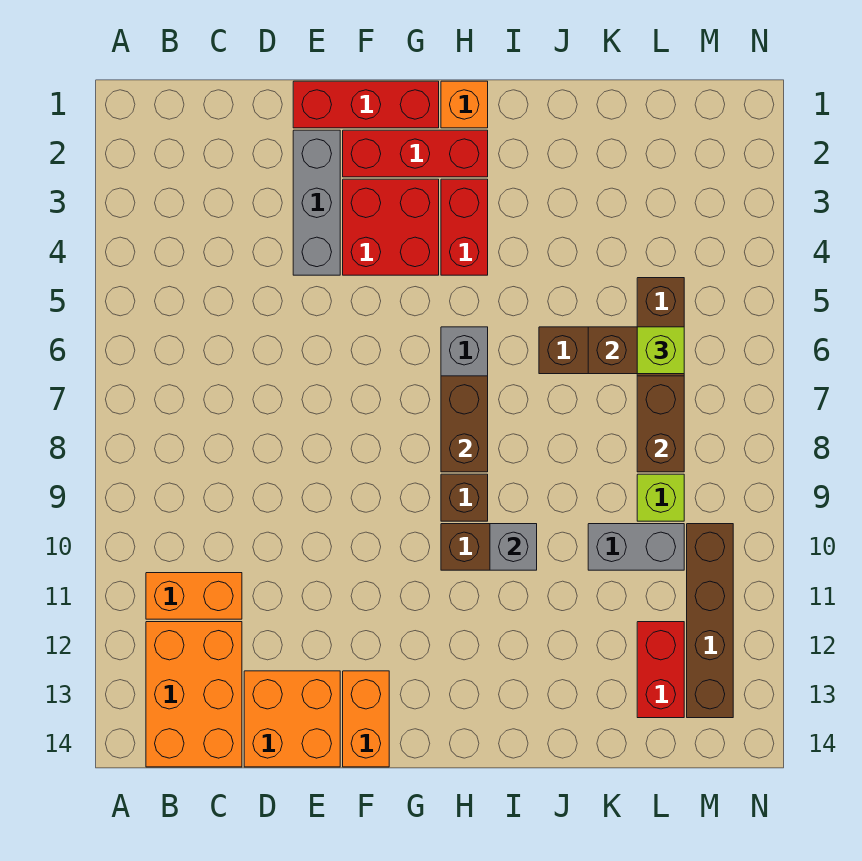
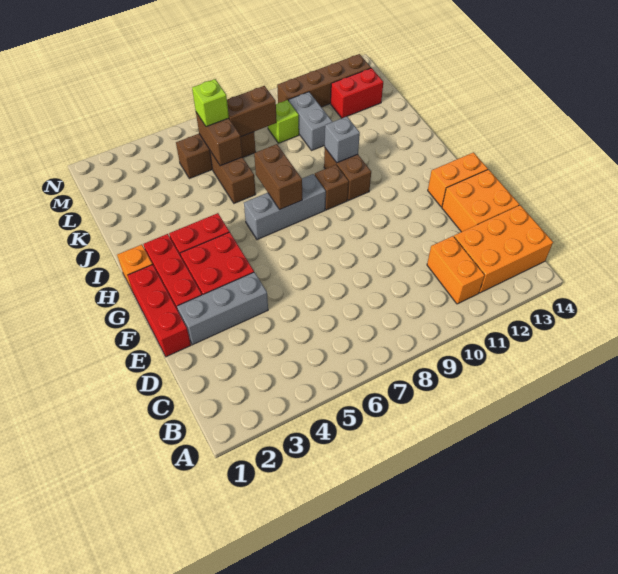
brown brick H7:H8 level 2 -> brown brick H7:I7 level 2

